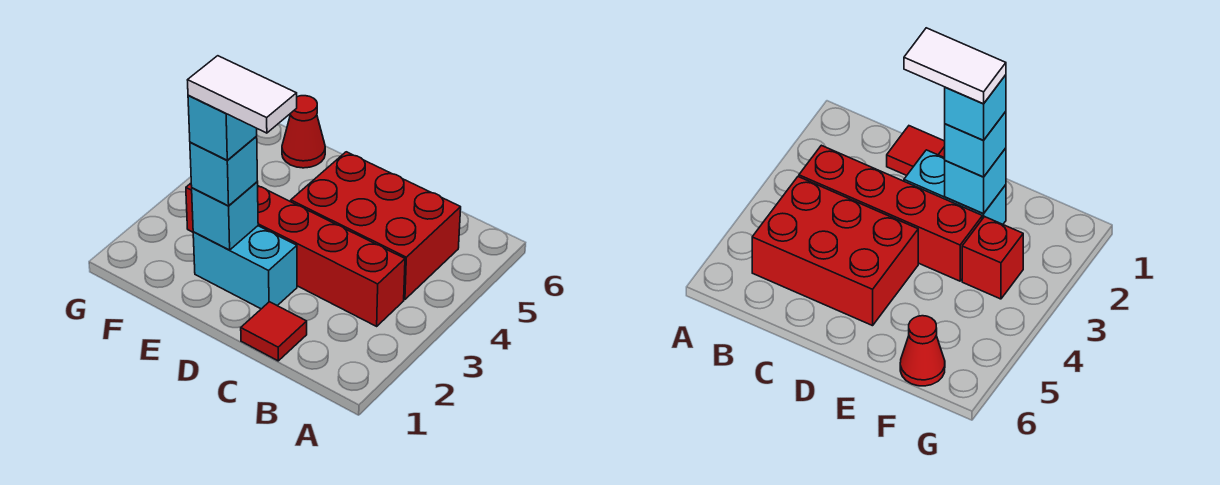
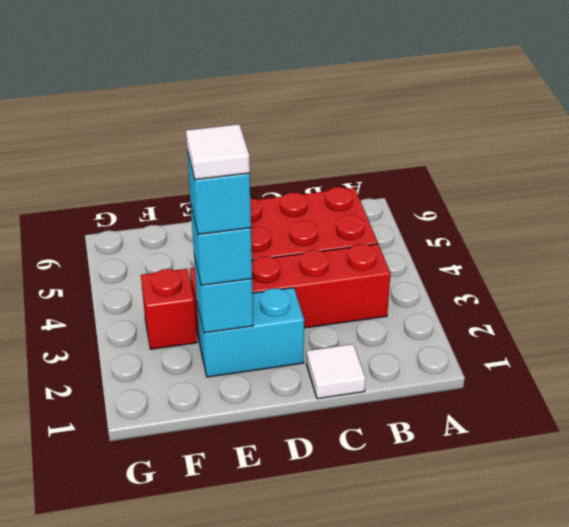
red tile C1 level 1 -> white tile C1 level 1
white tile D2:E2 level 5 -> white tile E2 level 5
red cone F6 level 1 -> none

